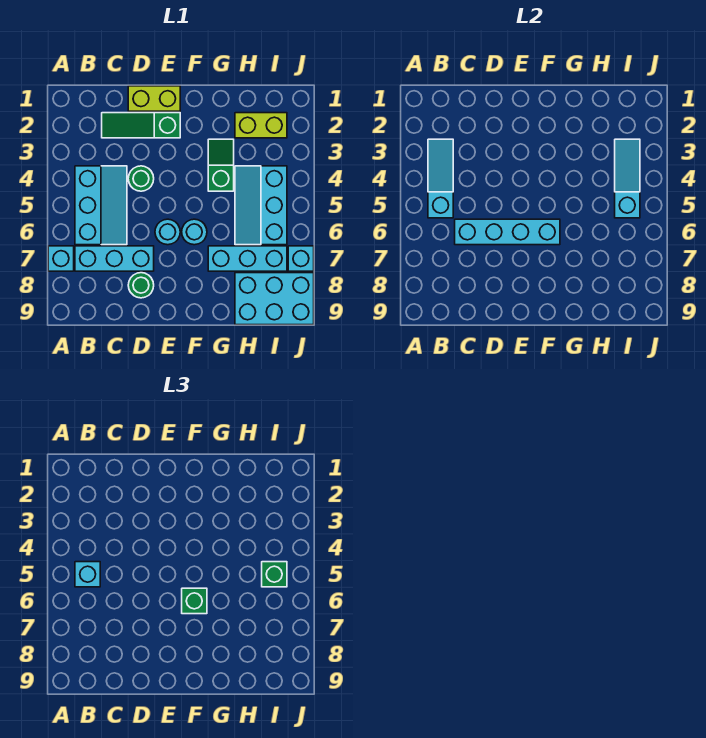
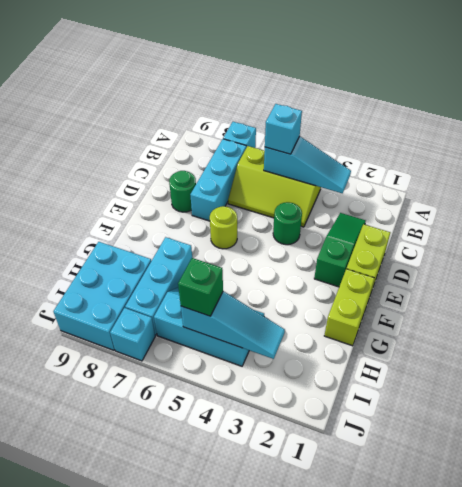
cyan slope B4:C6 level 1 top B -> lime slope B4:C6 level 1 top B
cyan brick C6:F6 level 2 -> none
cyan round brick E6 level 1 -> lime round brick E6 level 1
cyan round brick F6 level 1 -> none
green brick F6 level 3 -> none
green slope G3:G4 level 1 top 4 -> none
lime brick H2:I2 level 1 -> lime brick F1:G1 level 1

